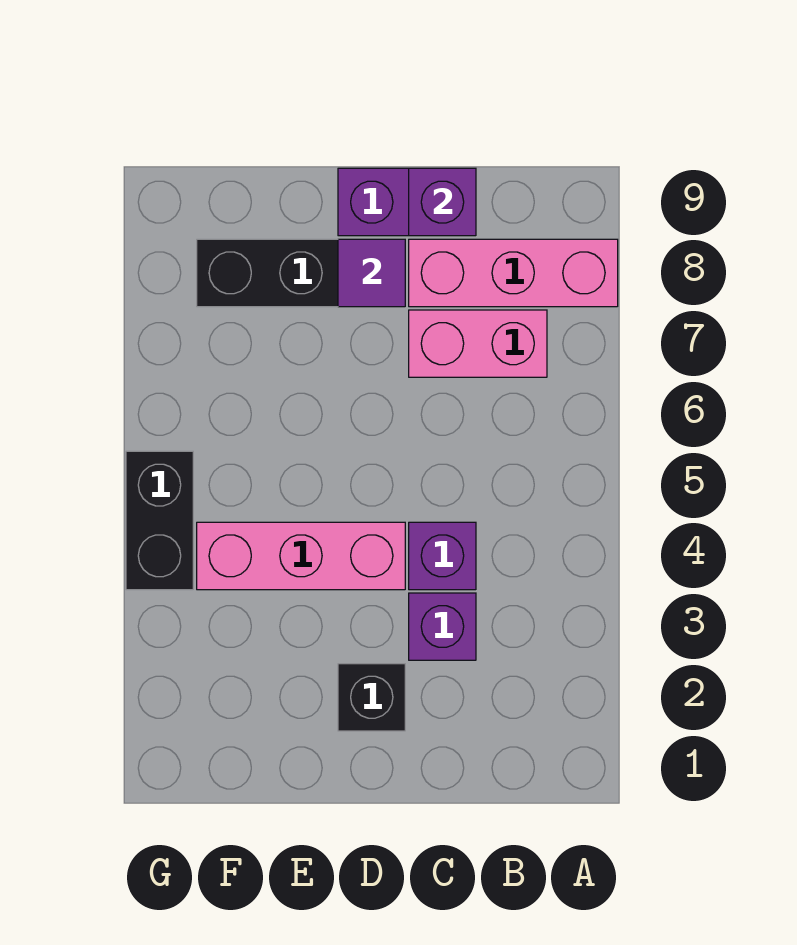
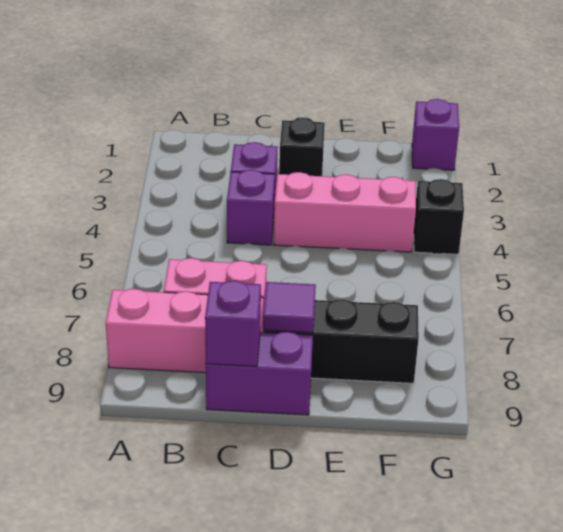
none -> purple brick G1 level 1
black brick G4:G5 level 1 -> black brick G4 level 1

